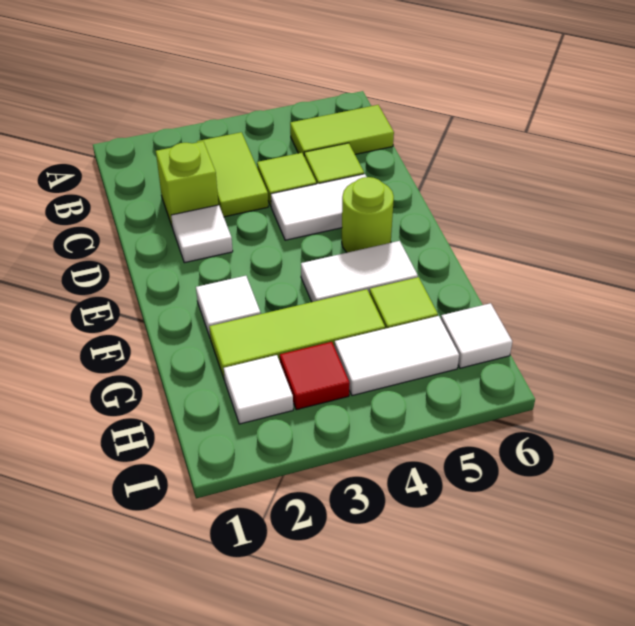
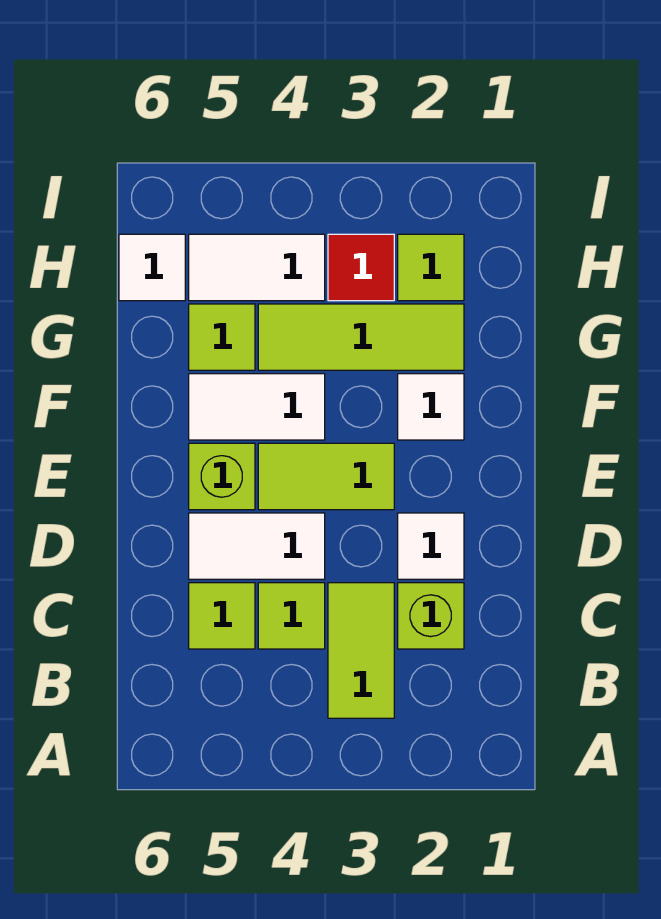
lime tile B5:B6 level 1 -> lime tile E3:E4 level 1
lime round brick E5 level 1 -> lime brick E5 level 1
white tile H2 level 1 -> lime tile H2 level 1

